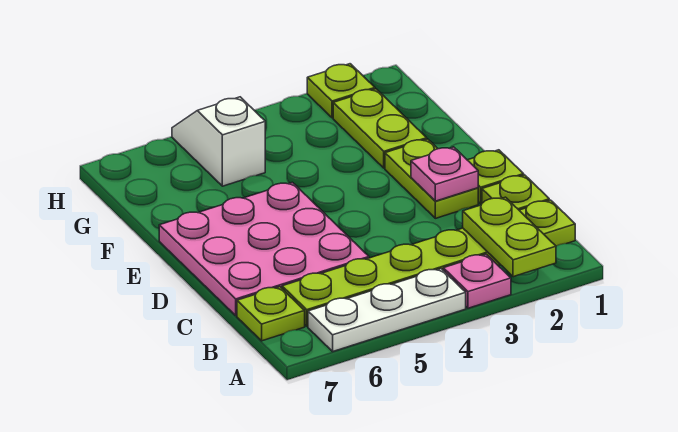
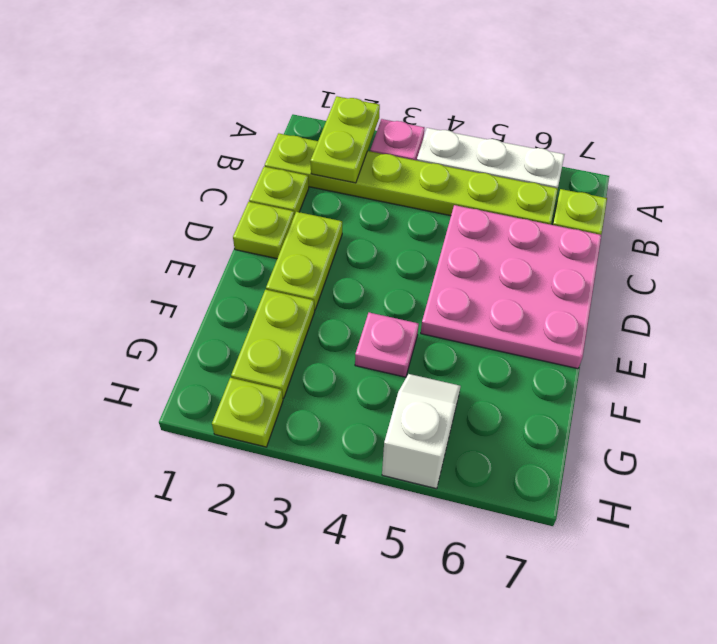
pink plate D2 level 2 -> pink plate F4 level 1
white slope G5:H5 level 1 top G -> white slope G5:H5 level 1 top H

